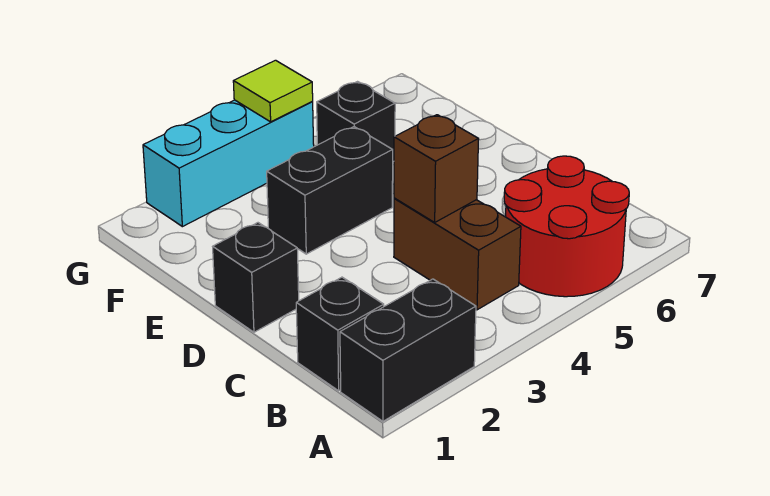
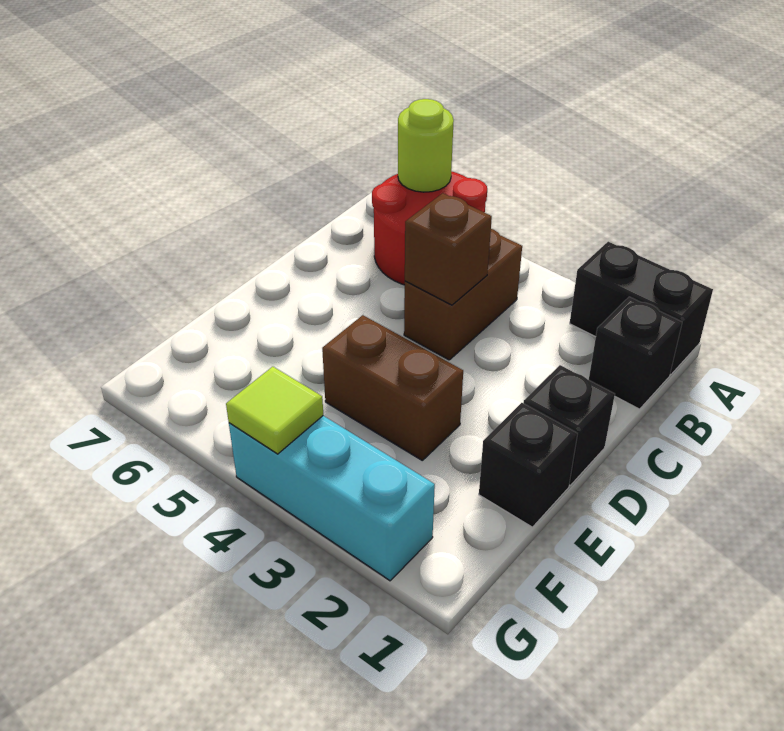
none -> lime round brick A6 level 2
black brick E3:E4 level 1 -> brown brick E3:E4 level 1
black brick F5 level 1 -> black brick E1 level 1

